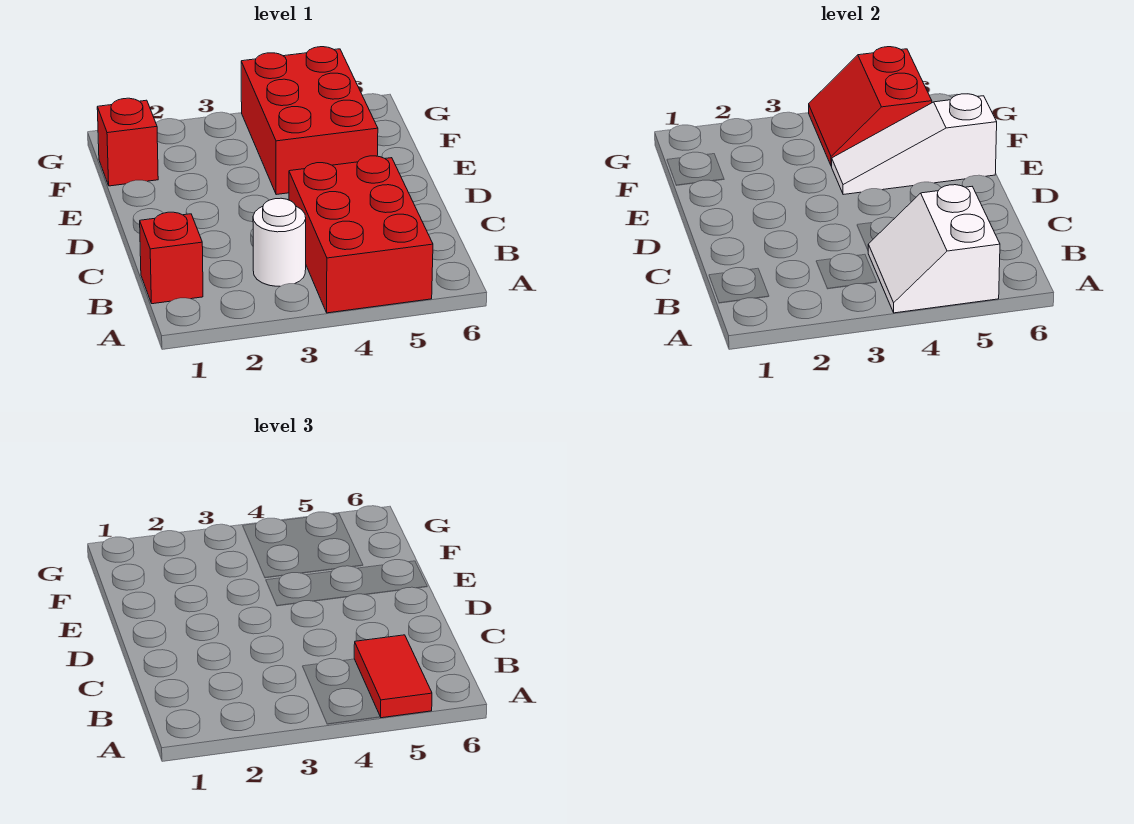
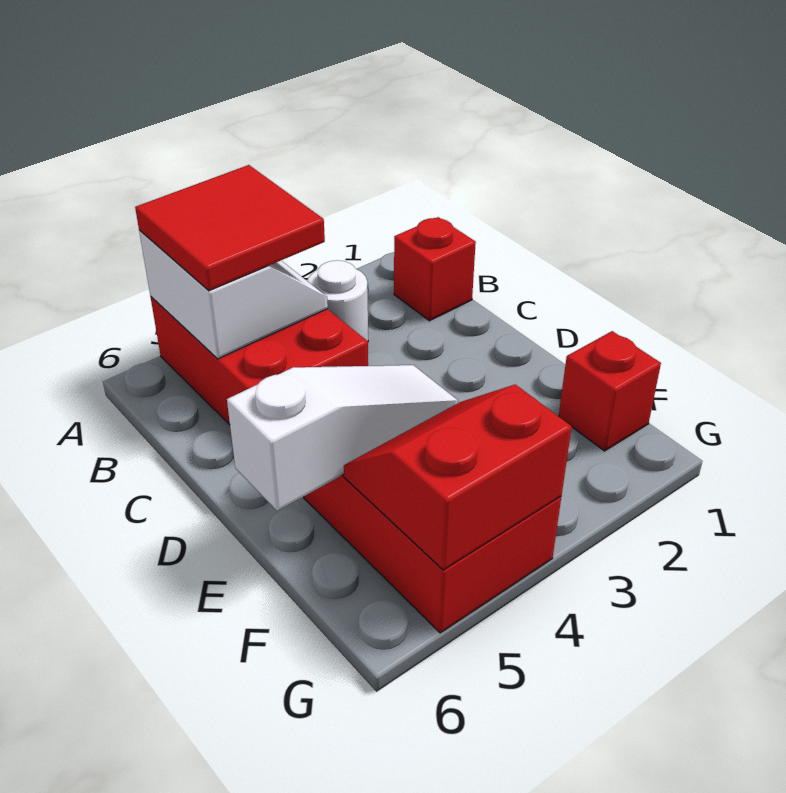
red tile A5:B5 level 3 -> red tile A4:B5 level 3
red slope F4:G5 level 2 top 5 -> red slope F4:G5 level 2 top G

